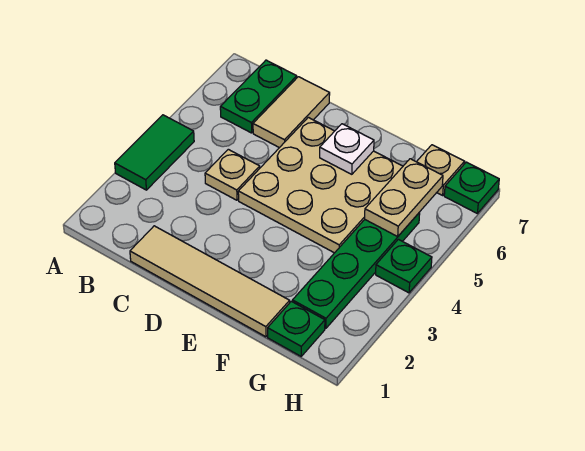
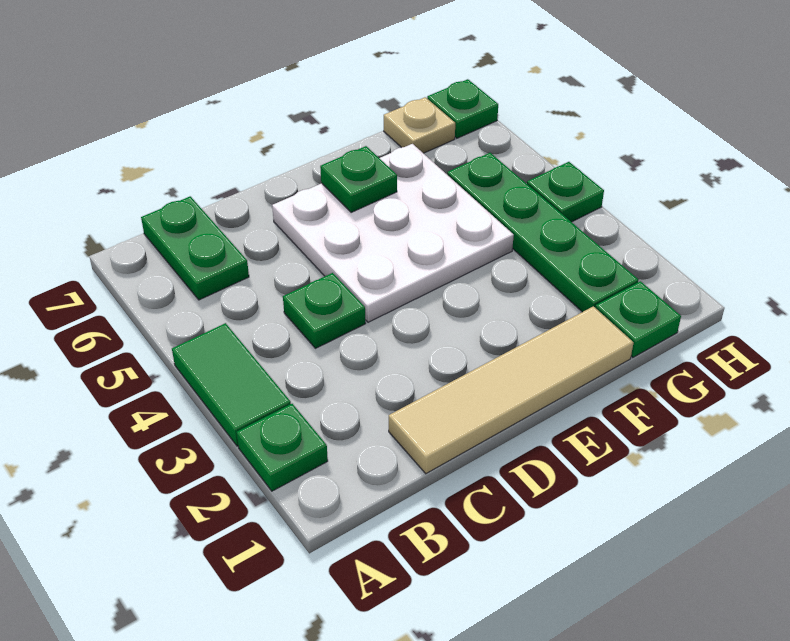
none -> green plate A2 level 1
tan plate C4 level 1 -> green plate C4 level 1
tan tile C6:C7 level 1 -> none
tan plate D4:F6 level 1 -> white plate D4:F6 level 1
white plate E6 level 2 -> green plate E6 level 2
tan plate G5:G6 level 2 -> none

